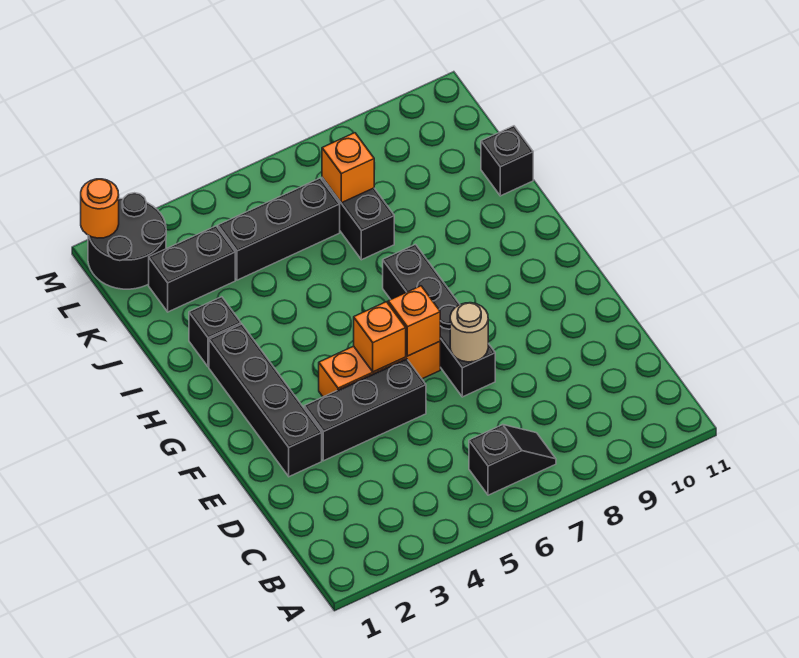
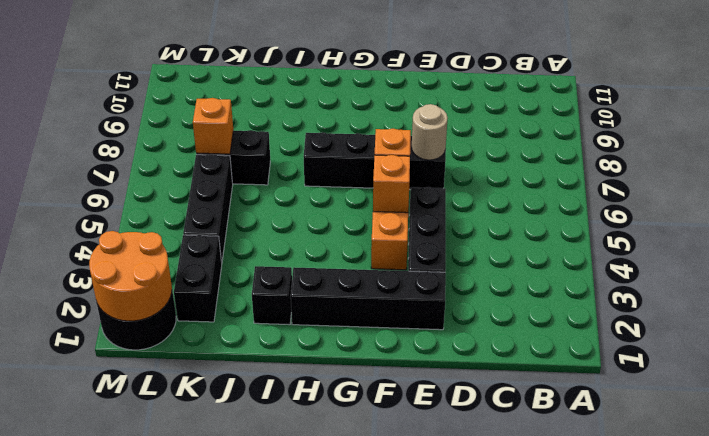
black slope B6:B7 level 1 top 6 -> none
black brick J11 level 1 -> none
orange round brick M1 level 2 -> orange round brick L1:M2 level 2

